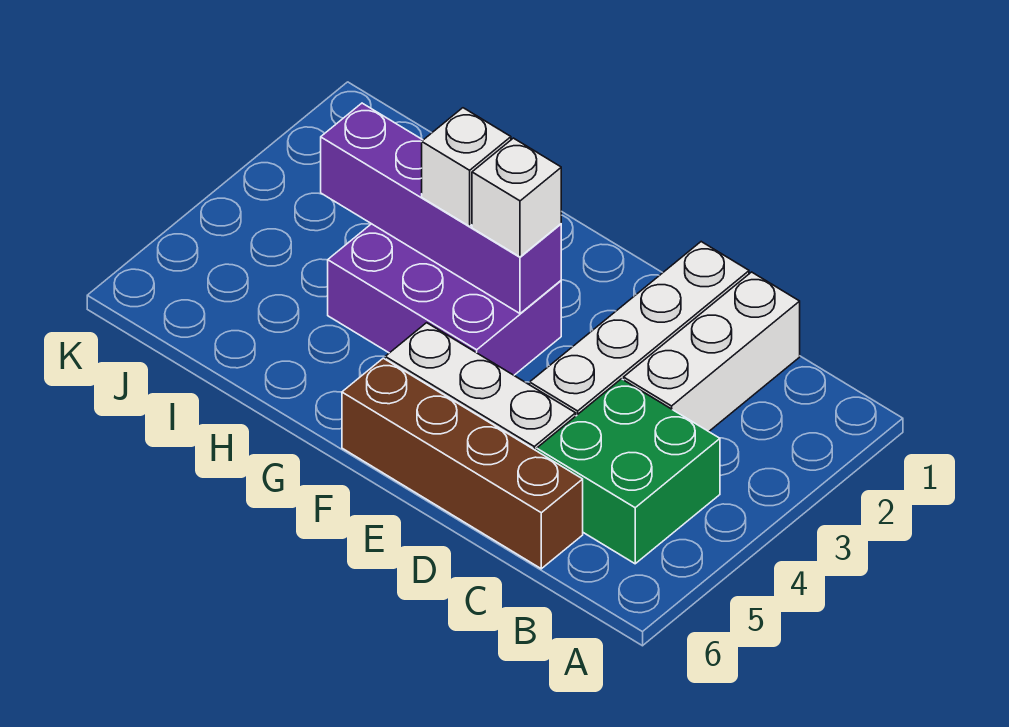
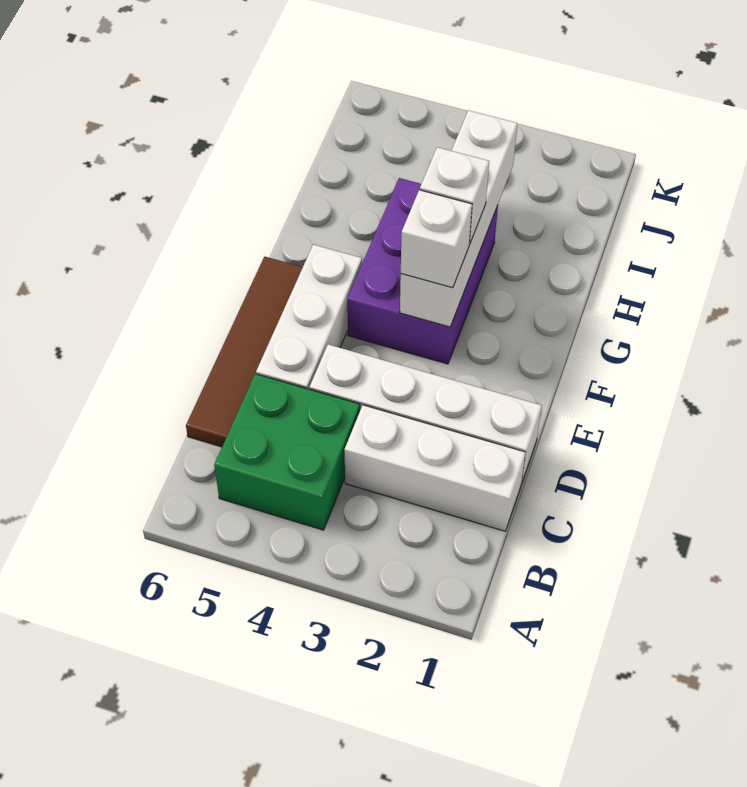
brown brick C6:F6 level 1 -> brown tile C6:F6 level 1
purple brick F3:I3 level 2 -> white brick F3:I3 level 2

